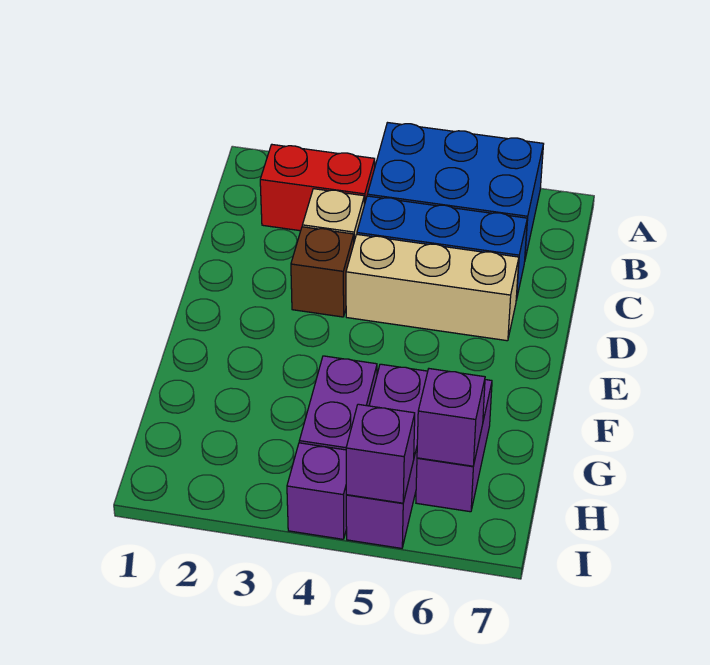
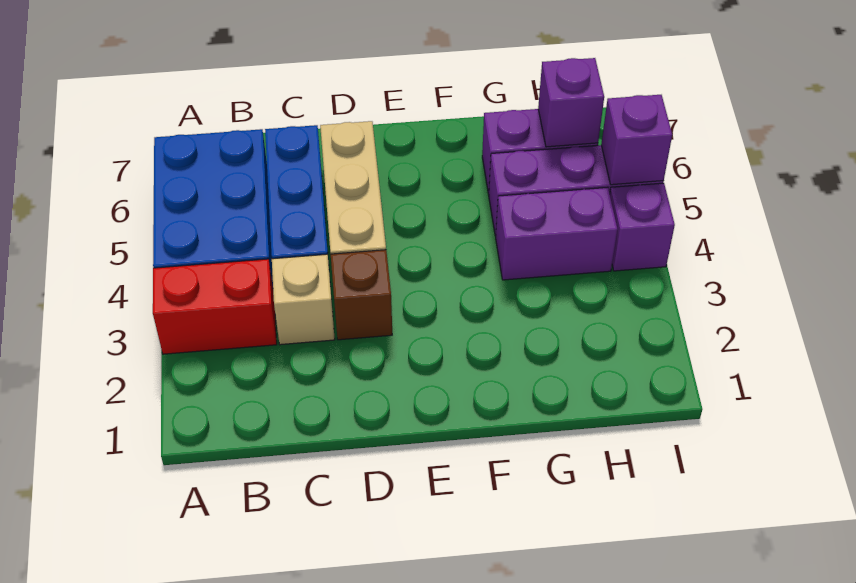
red brick B2:B3 level 1 -> red brick A3:B3 level 1

